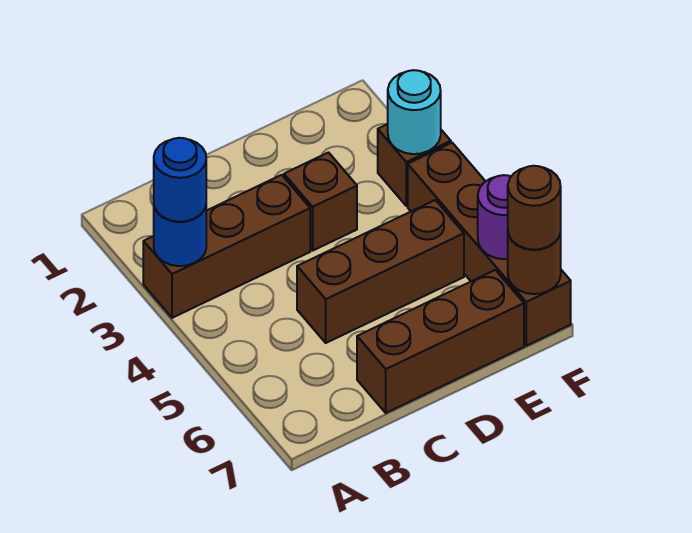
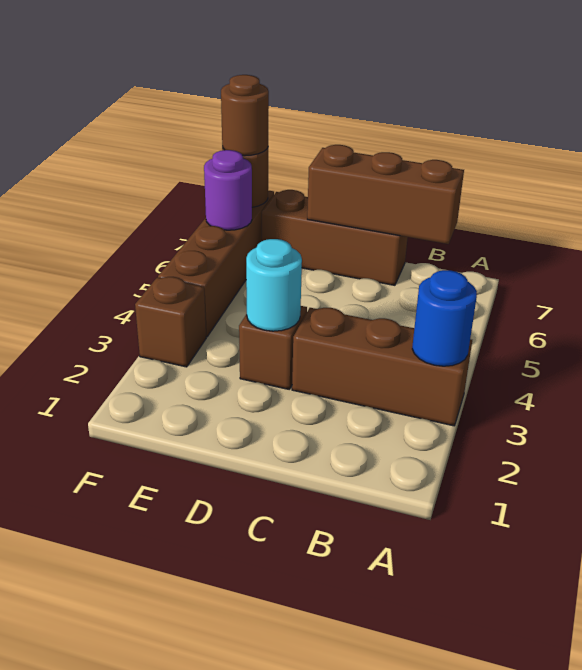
blue round brick A3 level 3 -> none
brown brick C5:E5 level 1 -> brown brick B7:D7 level 2
cyan round brick F3 level 2 -> cyan round brick D3 level 2

